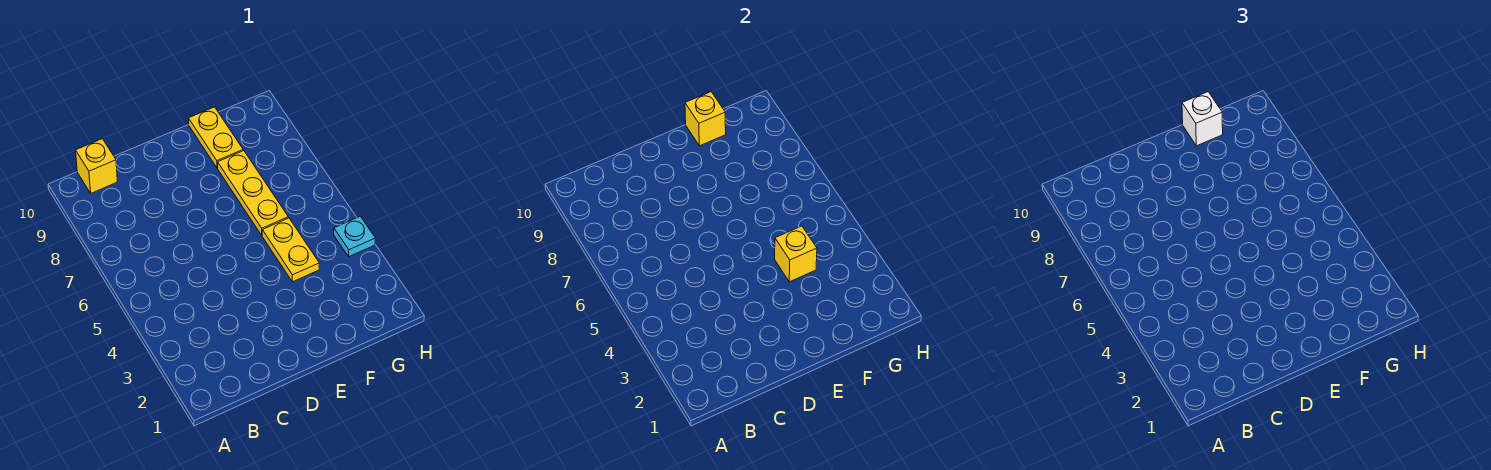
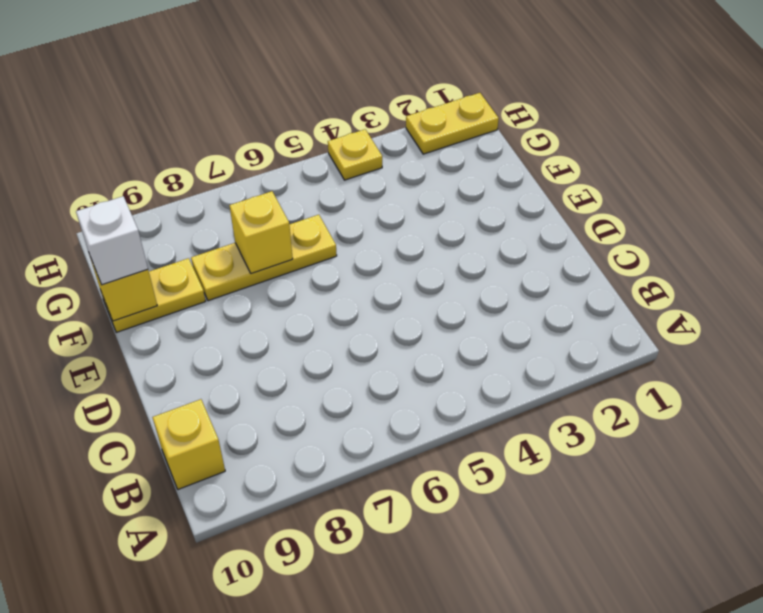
yellow plate F4:F5 level 1 -> yellow plate H1:H2 level 1
yellow brick F4 level 2 -> yellow brick F7 level 2
cyan plate H4 level 1 -> yellow plate H4 level 1

